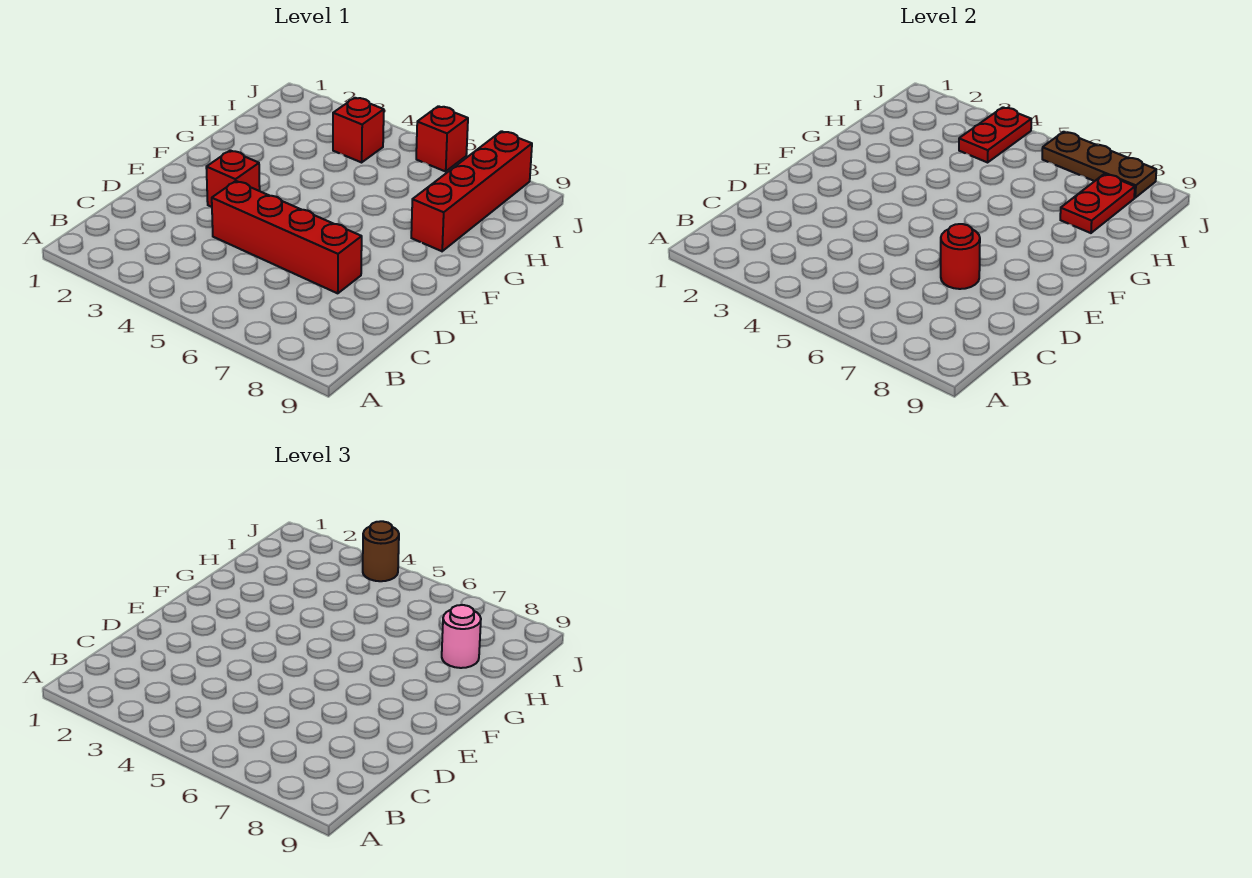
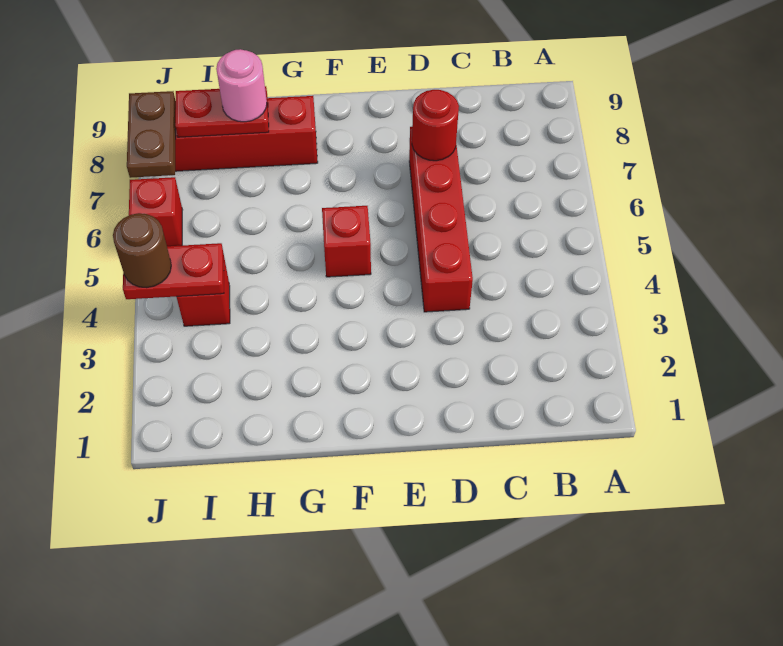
red brick E3 level 1 -> red brick F5 level 1
brown plate J6:J8 level 2 -> brown plate J7:J8 level 2

